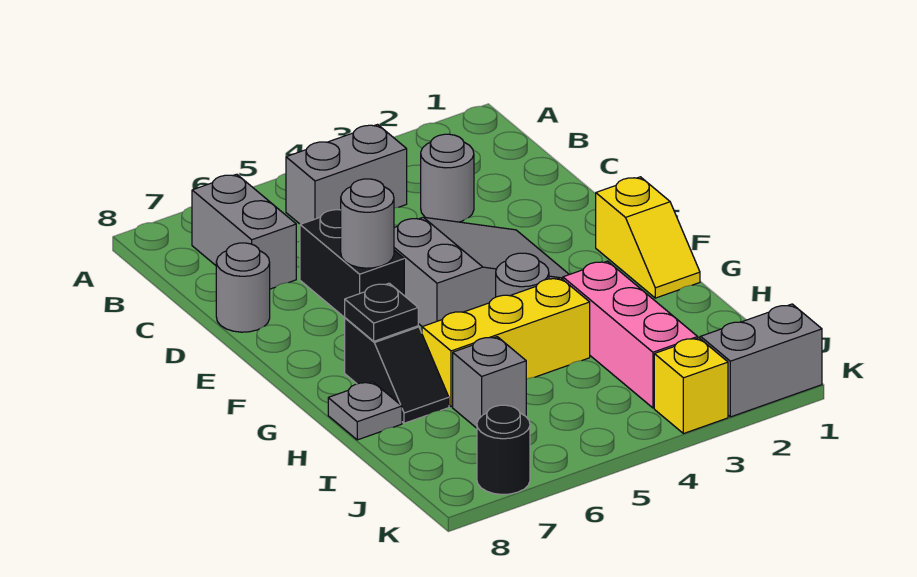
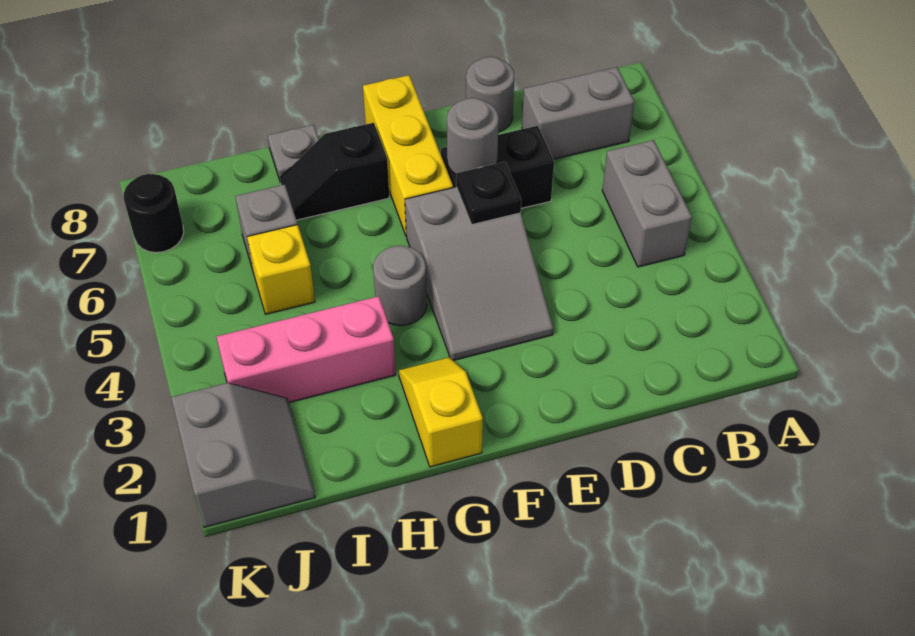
grey round brick C3 level 1 -> none
yellow slope F1:G1 level 1 top F -> yellow slope G1:G2 level 1 top 1
black plate G7 level 2 -> black plate E5 level 2
yellow brick H4:H6 level 1 -> yellow brick F6:F8 level 1
yellow brick K3 level 1 -> yellow brick I5 level 1

